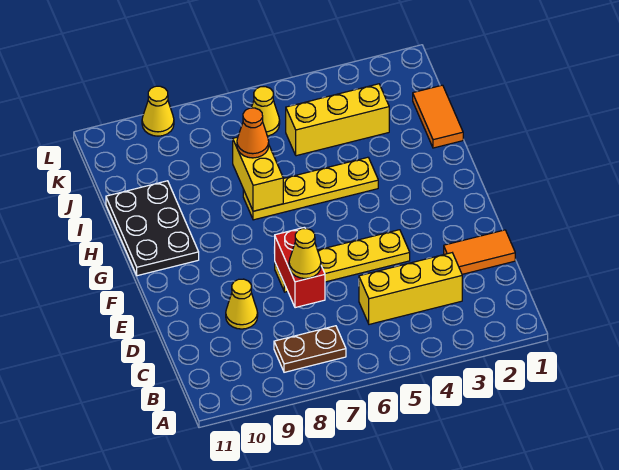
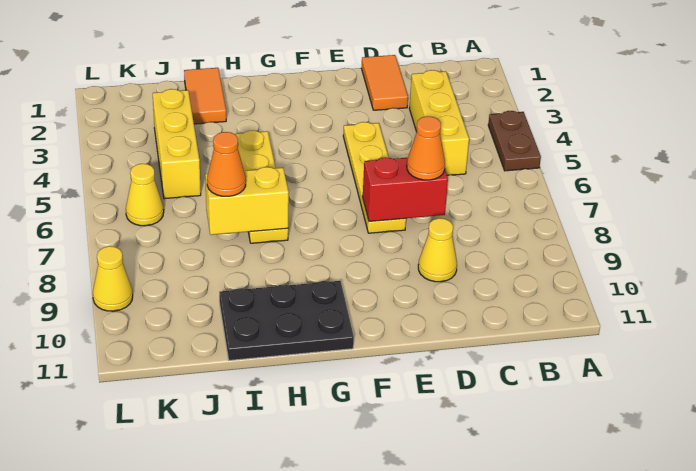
brown plate B7:B8 level 1 -> brown plate A4:A5 level 1
yellow cone D7 level 3 -> orange cone D7 level 3
orange tile I1:J1 level 1 -> orange tile I1:I2 level 1

